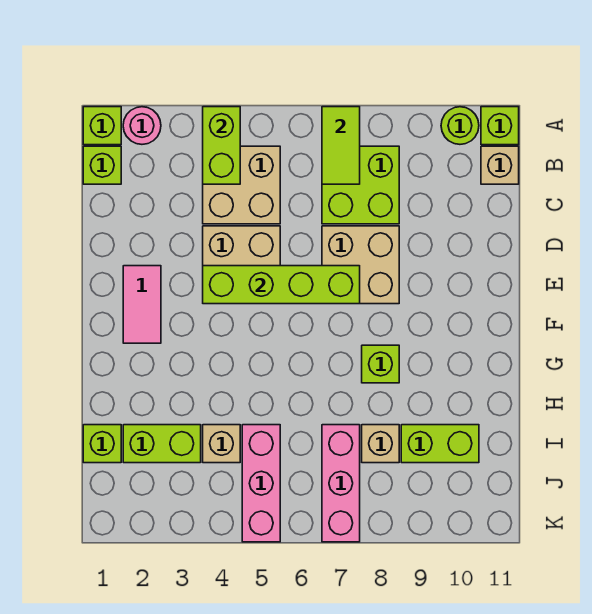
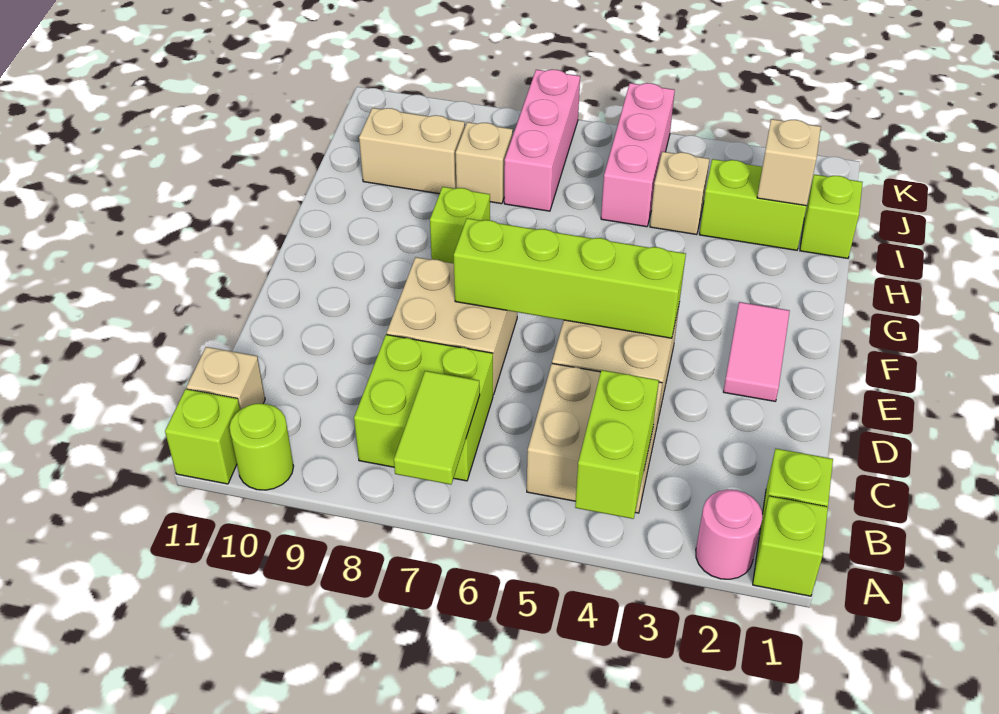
none -> tan brick I2 level 2
lime brick I9:I10 level 1 -> tan brick I9:I10 level 1

